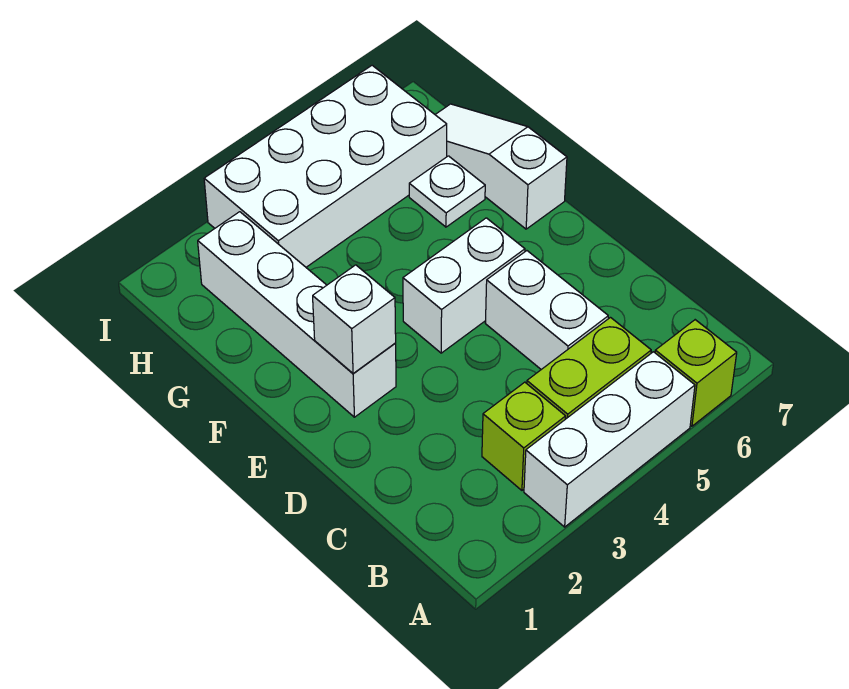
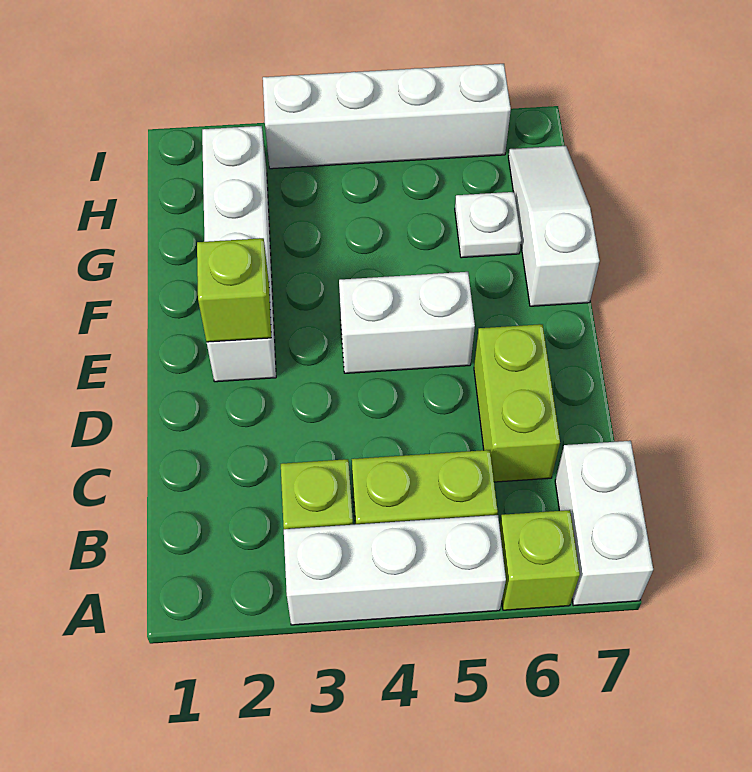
white brick C5:D5 level 1 -> white brick A7:B7 level 1
none -> lime brick C6:D6 level 1
white brick E2 level 2 -> lime brick E2 level 2
white brick H3:I6 level 1 -> white brick I3:I6 level 1

